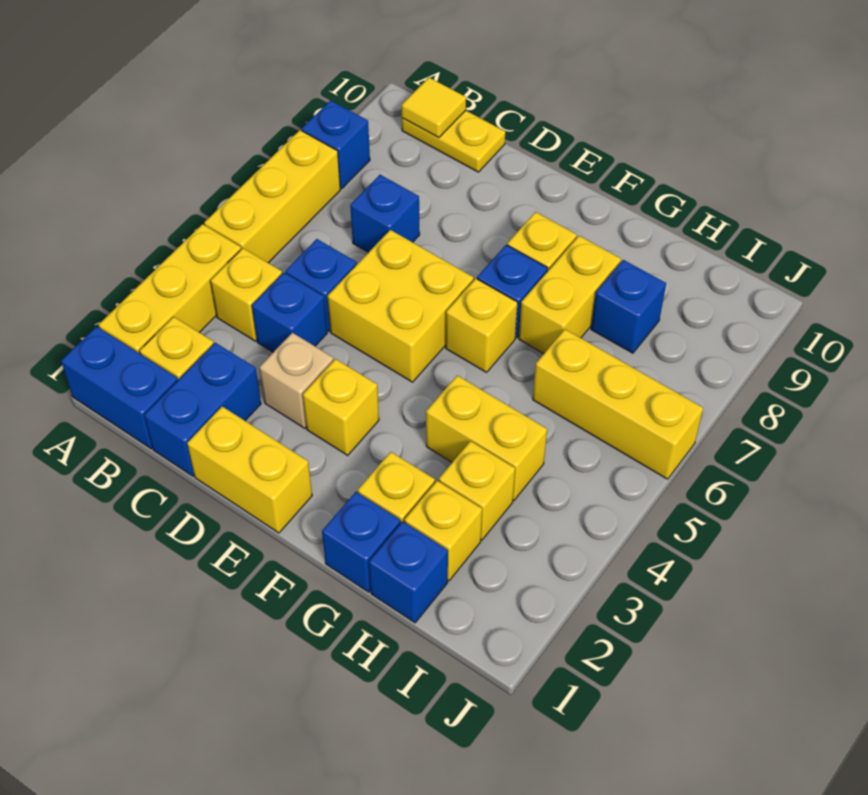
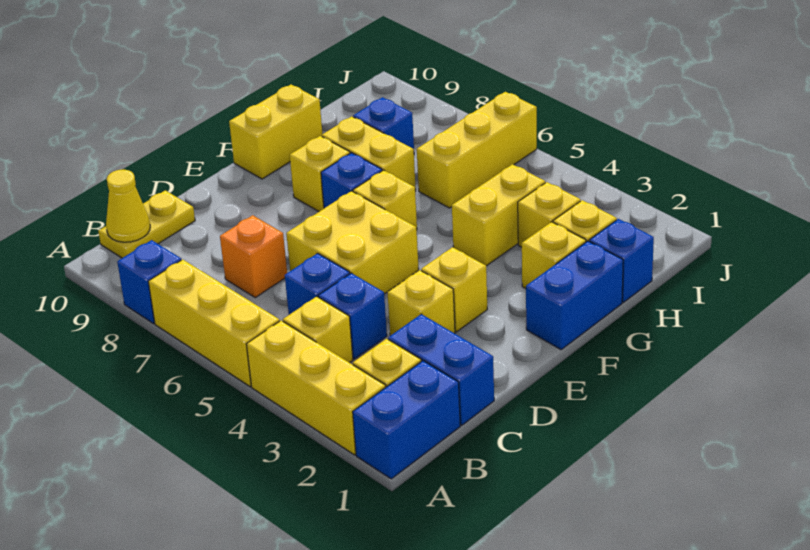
yellow tile B10 level 2 -> yellow cone B10 level 2
blue brick C7 level 1 -> orange brick C7 level 1
yellow brick D1:E1 level 1 -> yellow brick F10:G10 level 1
tan brick D3 level 1 -> yellow brick D3 level 1
blue brick G1 level 1 -> blue brick F1:G1 level 1

